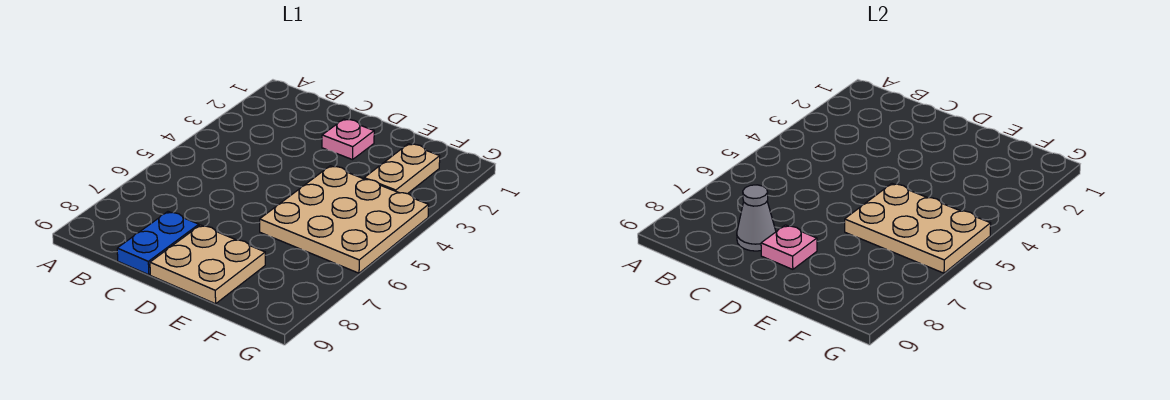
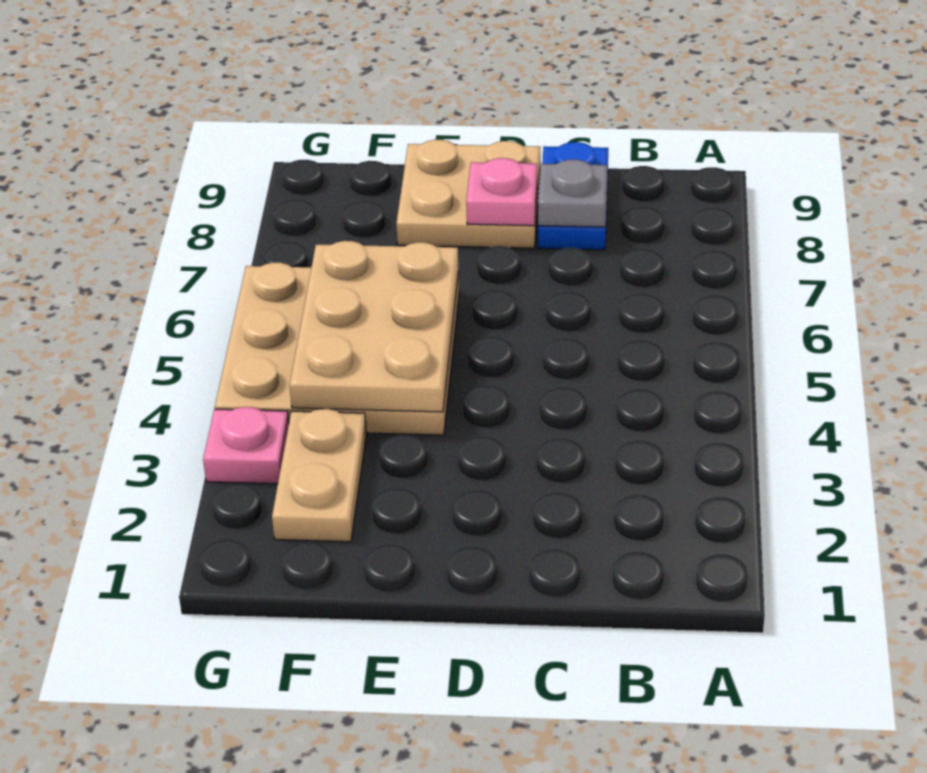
grey cone C8 level 2 -> grey plate C8 level 2
pink plate D2 level 1 -> pink plate G3 level 1
tan plate E5:G6 level 2 -> tan plate E4:F6 level 2

